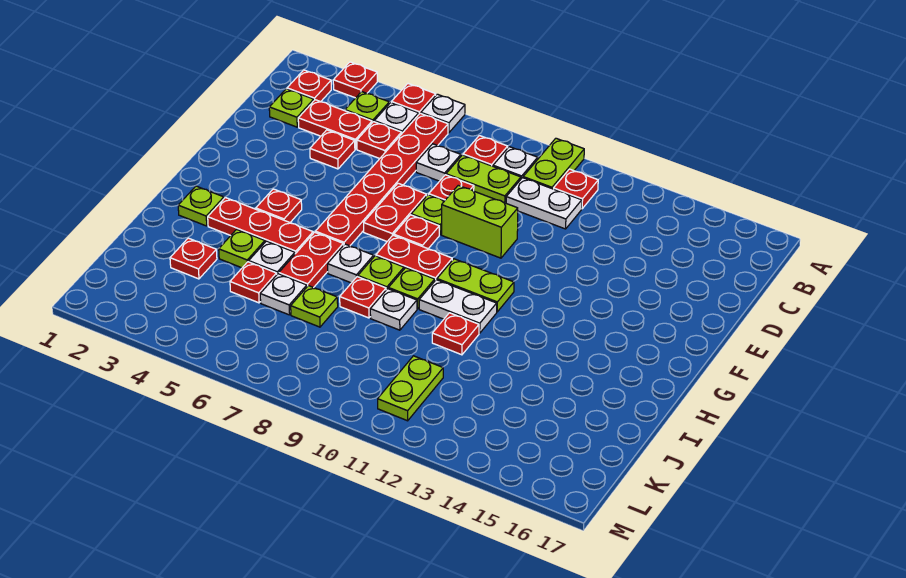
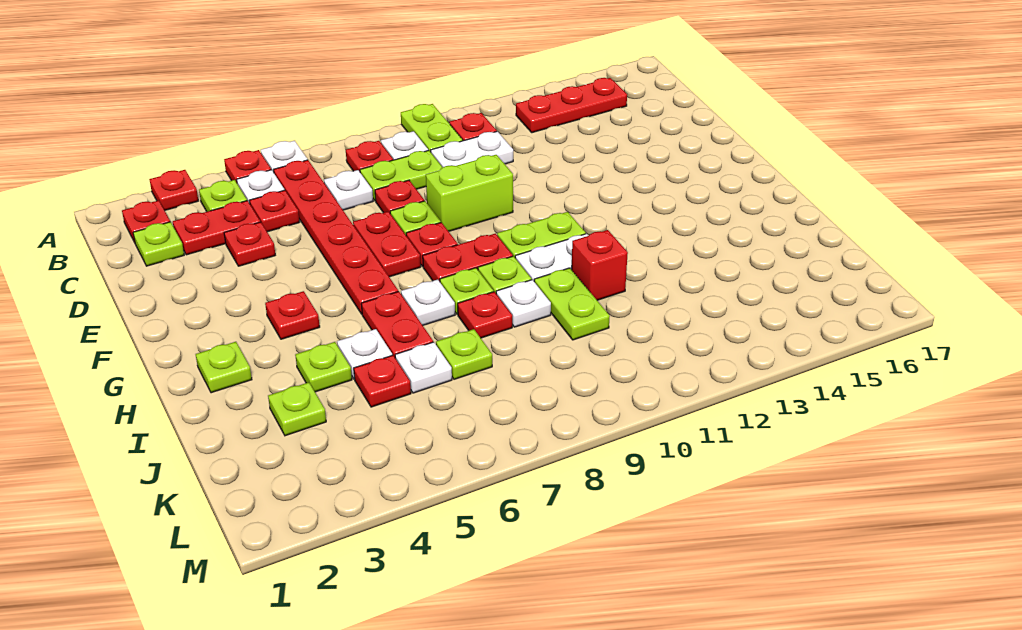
red plate H3:H5 level 1 -> red plate B13:B15 level 1
red plate I11 level 1 -> red brick I11 level 1
red plate J3 level 1 -> lime plate J3 level 1
lime plate K11:L11 level 1 -> lime plate I10:J10 level 1

